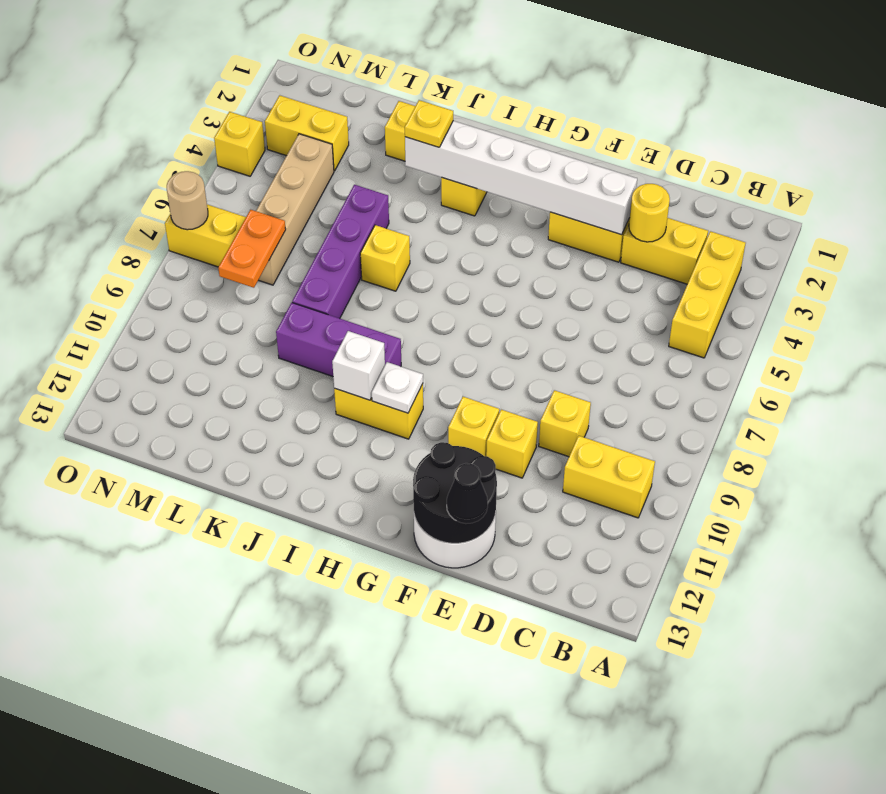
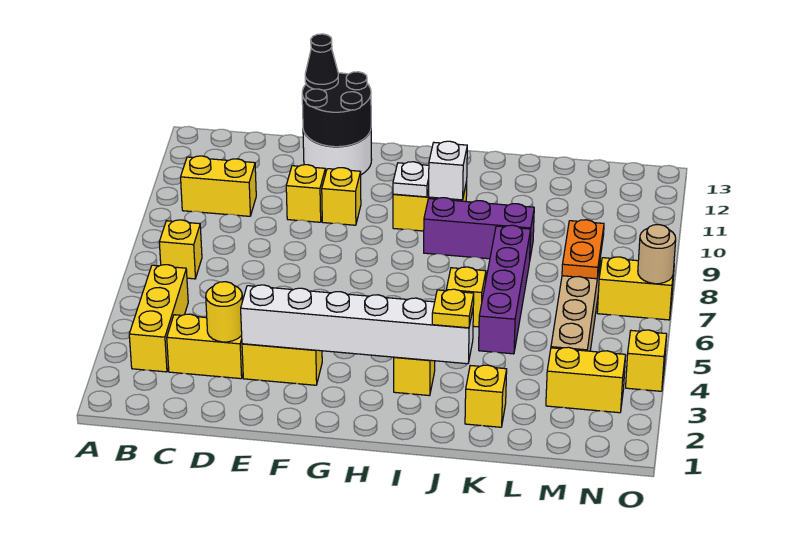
yellow brick D9 level 1 -> yellow brick B7 level 1

